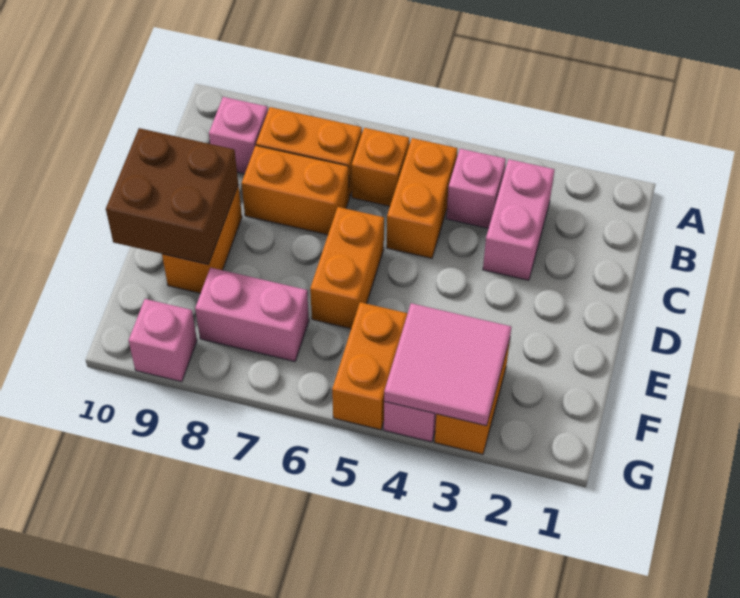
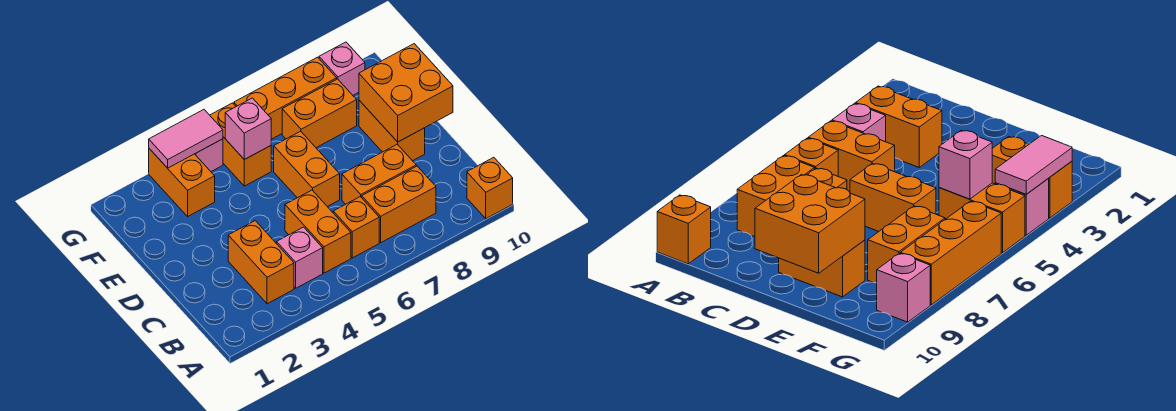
none -> orange brick A10 level 1
pink brick B3:C3 level 1 -> orange brick B3:C3 level 1
pink brick B9 level 1 -> pink brick F5 level 2
brown brick D9:E10 level 2 -> orange brick D9:E10 level 2
pink tile F3:G4 level 2 -> pink tile G3:G4 level 2
pink brick F7:F8 level 1 -> orange brick F7:F8 level 1
none -> orange brick G6:G8 level 1

